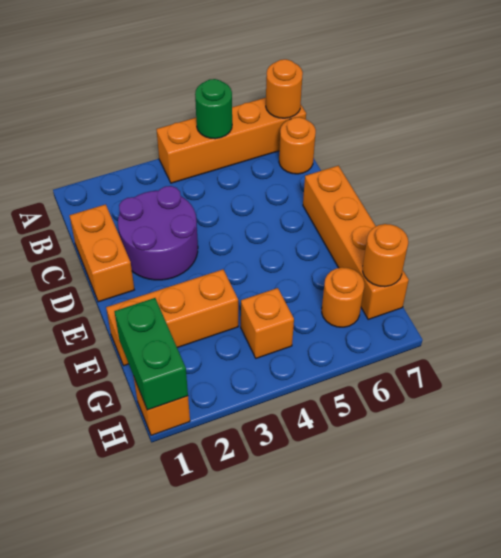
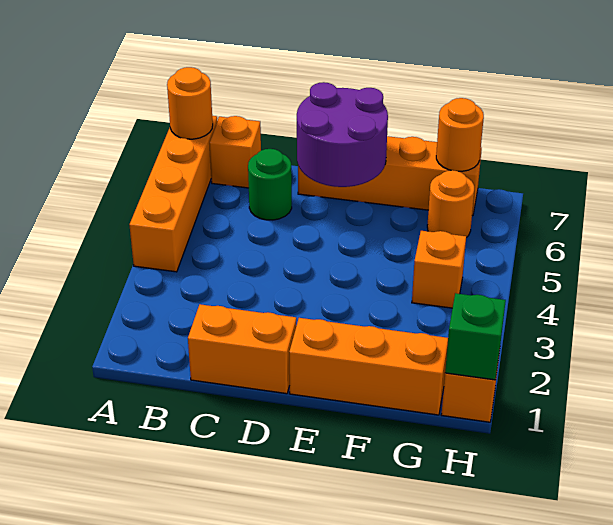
green round brick A5 level 2 -> green round brick C6 level 1
orange round brick B7 level 1 -> orange brick B7 level 1
purple round brick C2:D3 level 1 -> purple round brick D6:E7 level 2
orange brick F1:F3 level 1 -> orange brick E1:G1 level 1
green brick G1:H1 level 2 -> green brick H1 level 2

